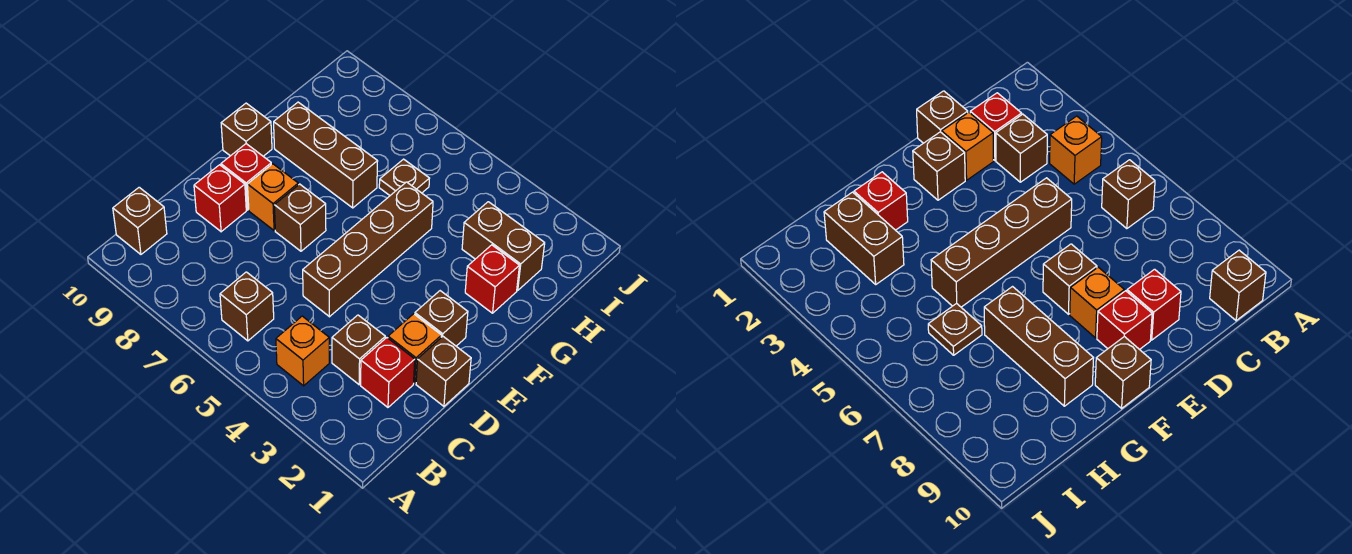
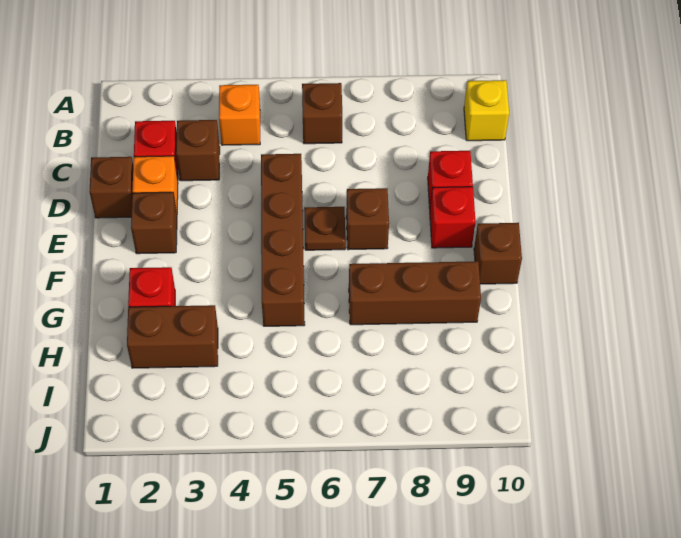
brown brick B10 level 1 -> yellow brick B10 level 1
orange brick E8 level 1 -> none
brown plate H6 level 1 -> brown plate E6 level 1

